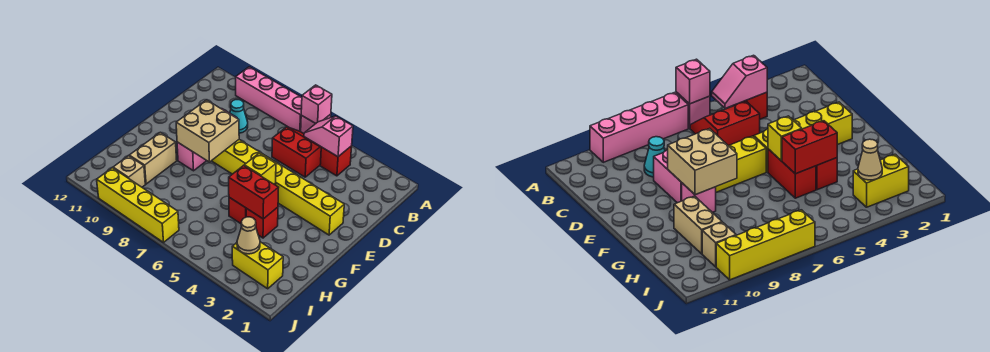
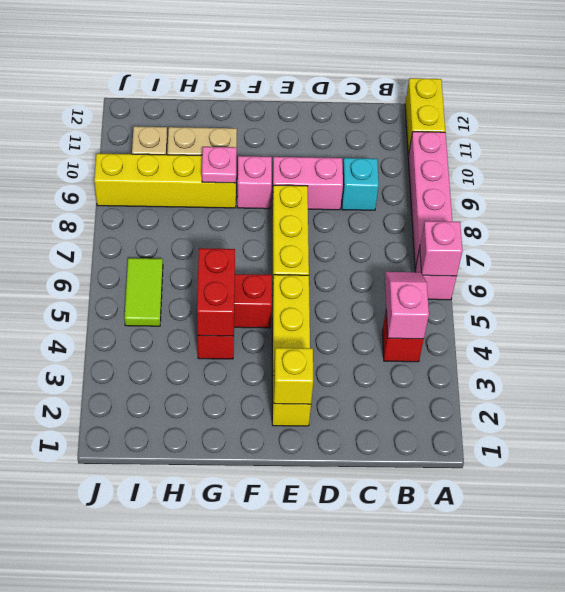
red slope B5:C6 level 1 top C -> none
cyan cone C9 level 1 -> cyan brick C9 level 1
tan brick E8:F9 level 2 -> none
yellow brick F5 level 2 -> yellow brick E2 level 2
none -> pink plate G9 level 2
yellow brick I2:I3 level 1 -> yellow brick A11:A12 level 1
tan cone I3 level 2 -> none
none -> lime tile I5:I6 level 1
yellow brick J7:J10 level 1 -> yellow brick G9:J9 level 1

